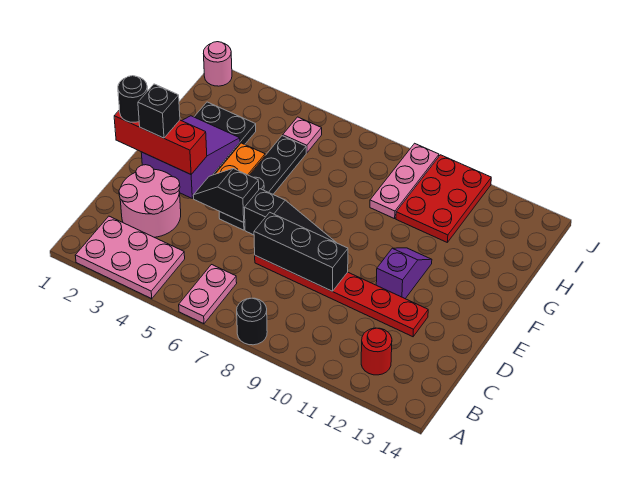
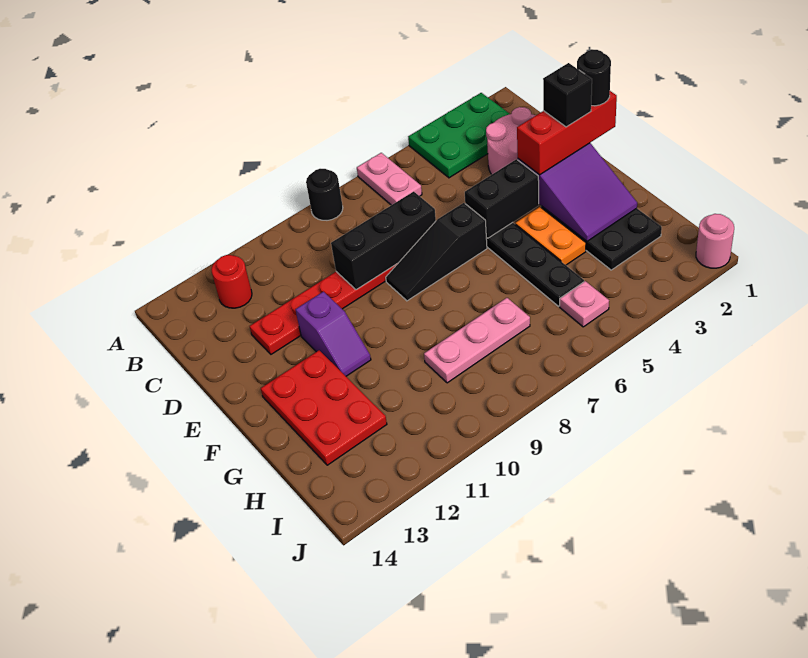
pink plate A2:B4 level 1 -> green plate A2:B4 level 1
black slope E4:E5 level 2 top 5 -> black brick E4:E5 level 2
pink plate H9:J9 level 1 -> pink plate H7:H9 level 1
red plate H10:J11 level 1 -> red plate F12:H13 level 1

